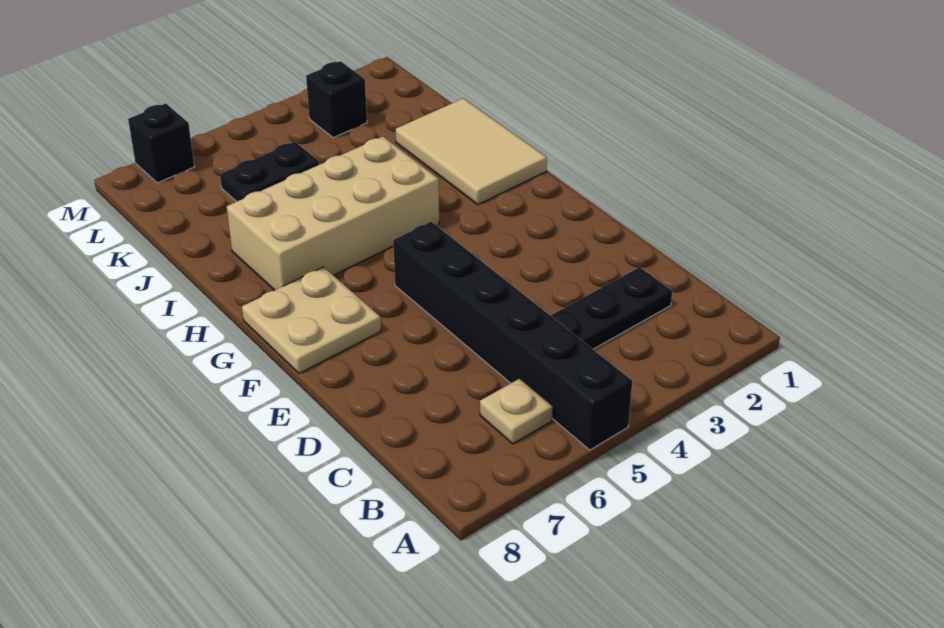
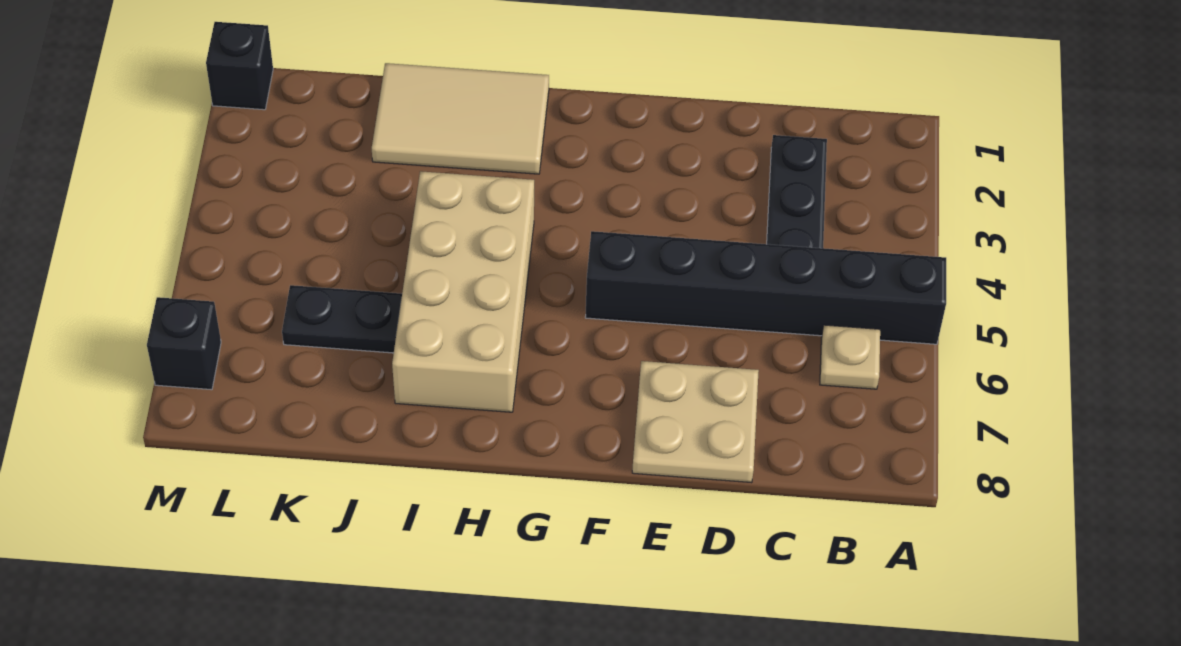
tan plate F7:G8 level 1 -> tan plate D7:E8 level 1
black plate K5:K6 level 1 -> black plate J6:K6 level 1
black brick L3 level 1 -> black brick M1 level 1

